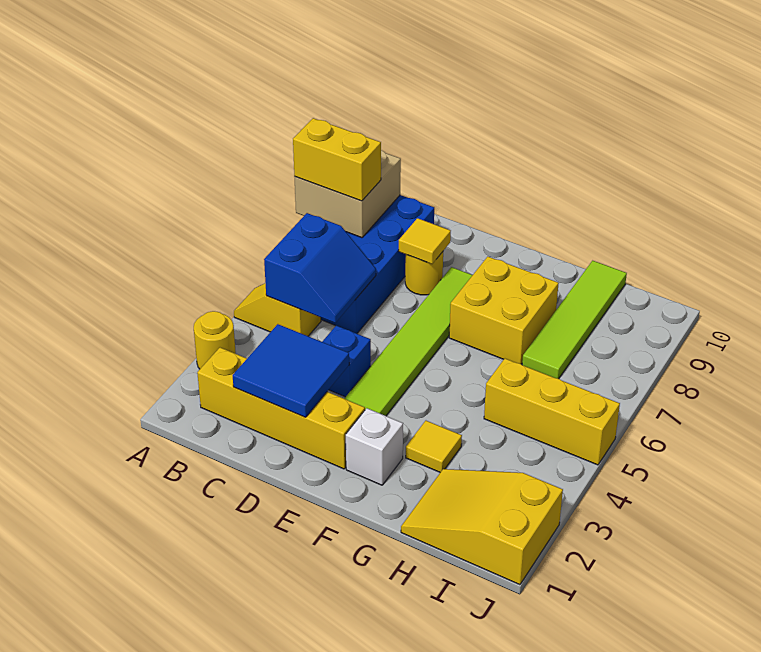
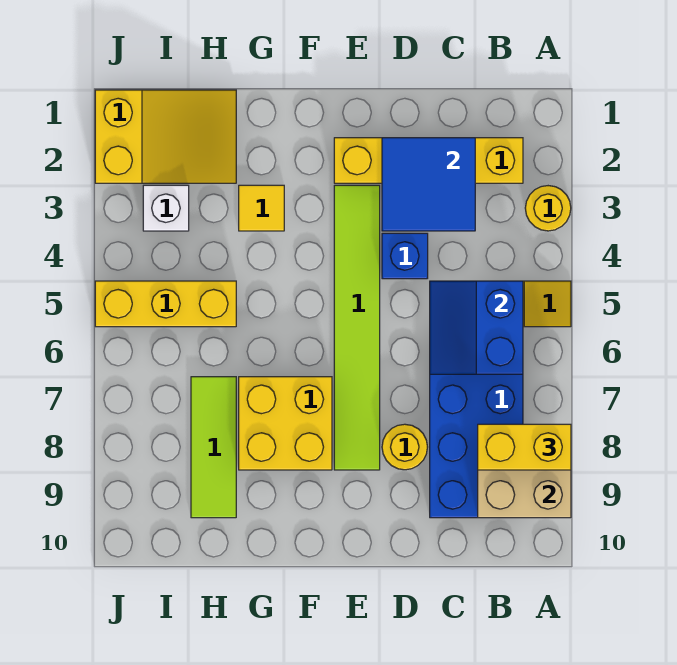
yellow tile D8 level 2 -> none
white brick F2 level 1 -> white brick I3 level 1
lime tile H7:H10 level 1 -> lime tile H7:H9 level 1

